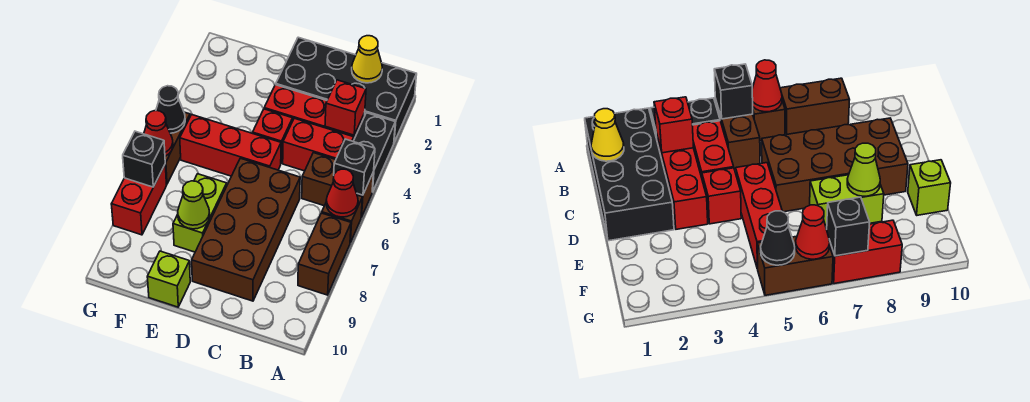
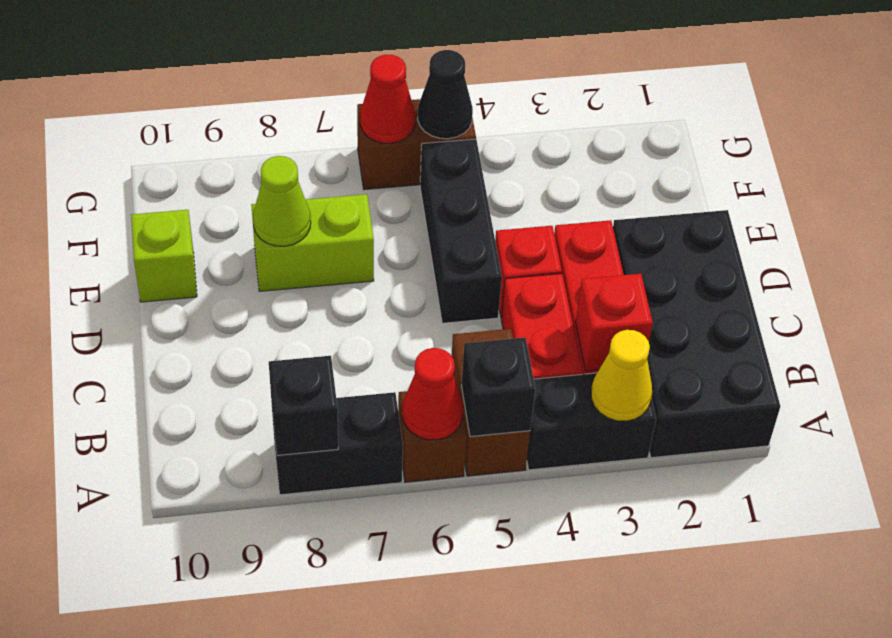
brown brick A7:A8 level 1 -> black brick A7:A8 level 1
yellow cone B1 level 2 -> yellow cone A3 level 2
brown brick C6:D9 level 1 -> none
red brick D5:F5 level 1 -> black brick D5:F5 level 1
red brick G7:G8 level 1 -> none
black brick G7 level 2 -> black brick A8 level 2

